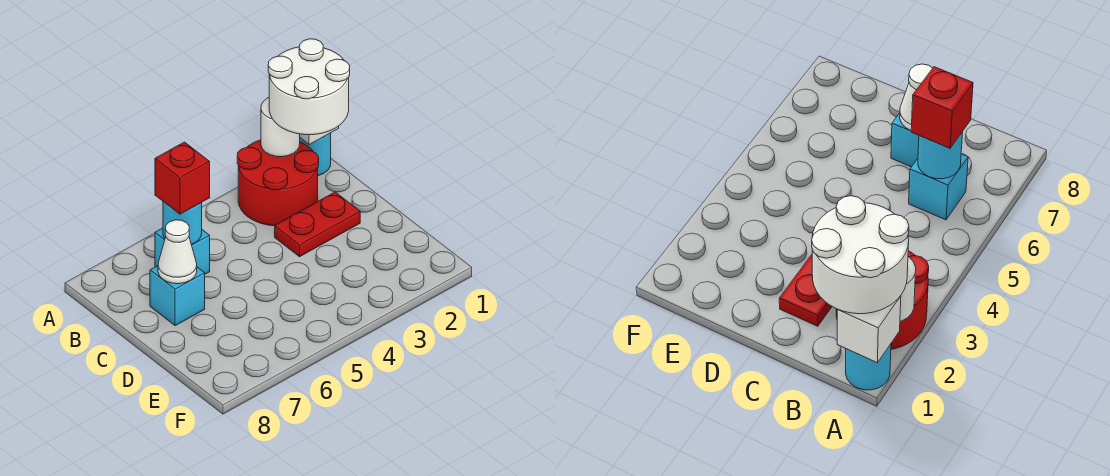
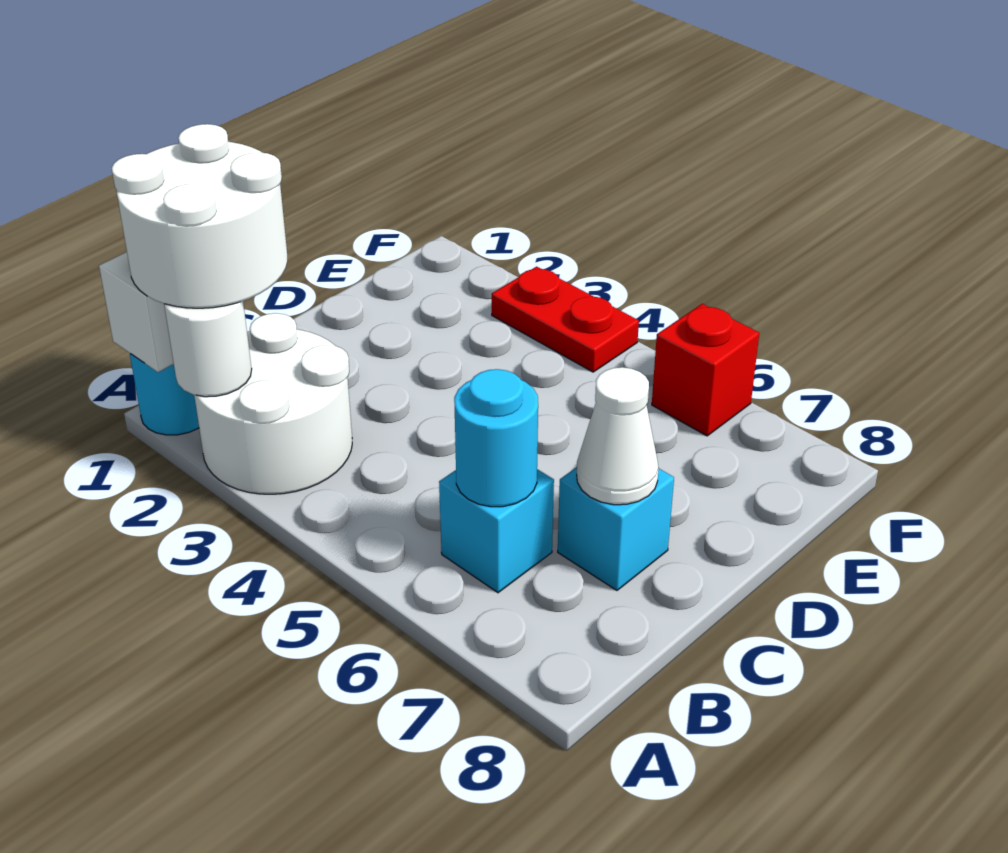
red round brick A2:B3 level 1 -> white round brick A2:B3 level 1
red brick B6 level 3 -> red brick F6 level 1
red plate C2:C3 level 1 -> red plate F3:F4 level 1

